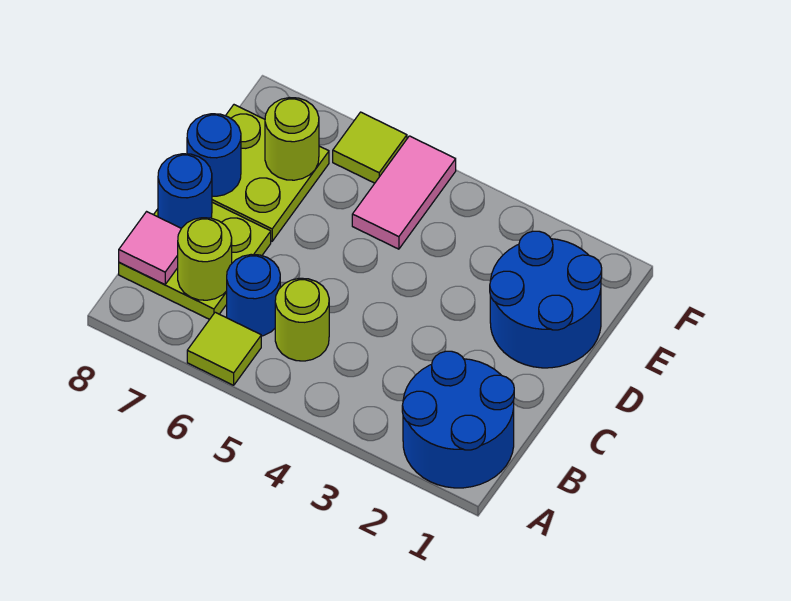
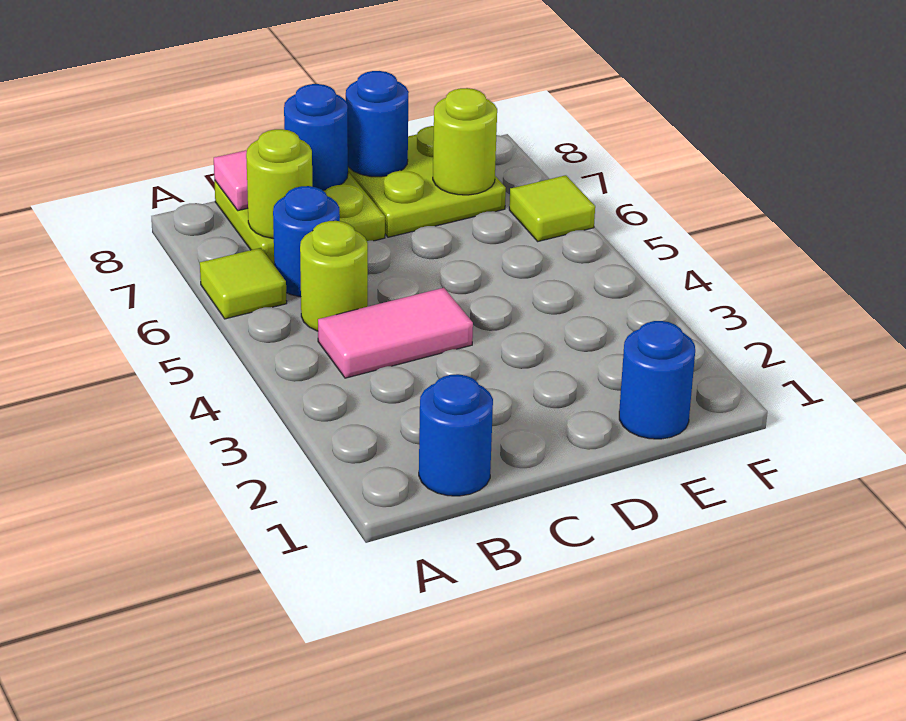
blue round brick A1:B2 level 1 -> blue round brick B1 level 1
blue round brick D1:E2 level 1 -> blue round brick E1 level 1
pink tile E5:F5 level 1 -> pink tile B4:C4 level 1

